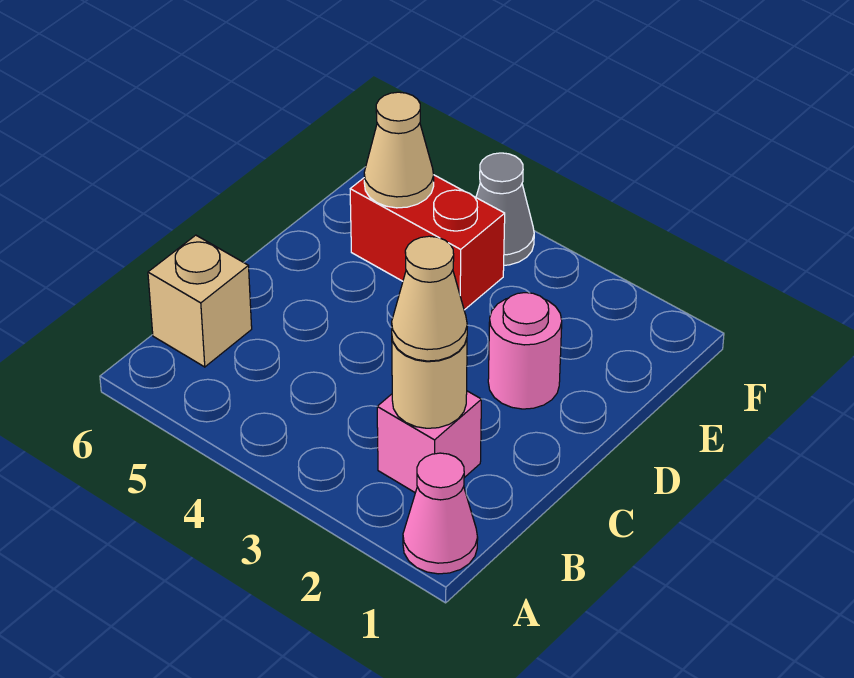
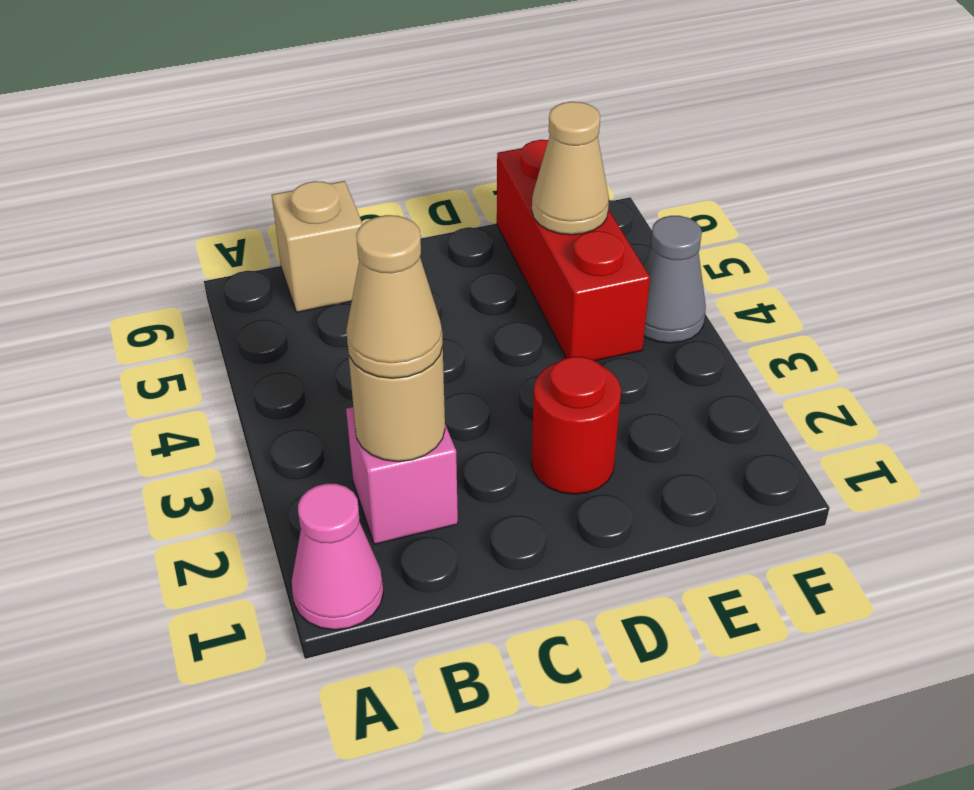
pink round brick D2 level 1 -> red round brick D2 level 1
red brick E4:E5 level 1 -> red brick E4:E6 level 1

